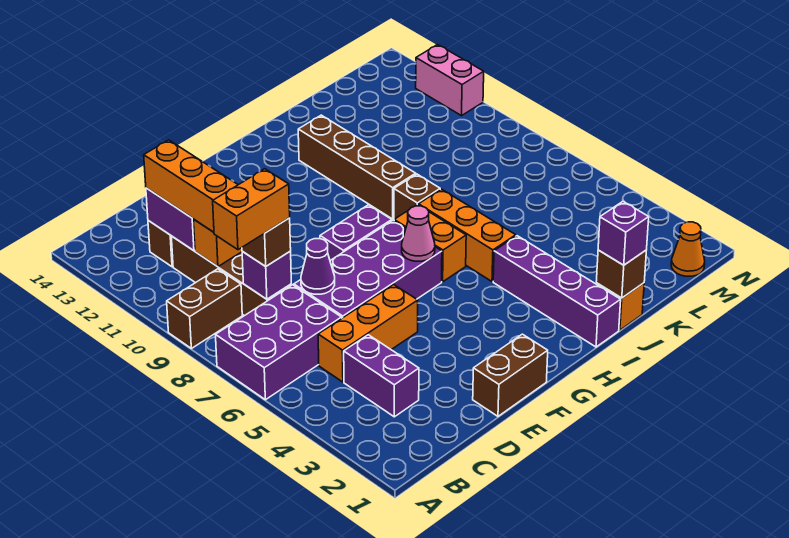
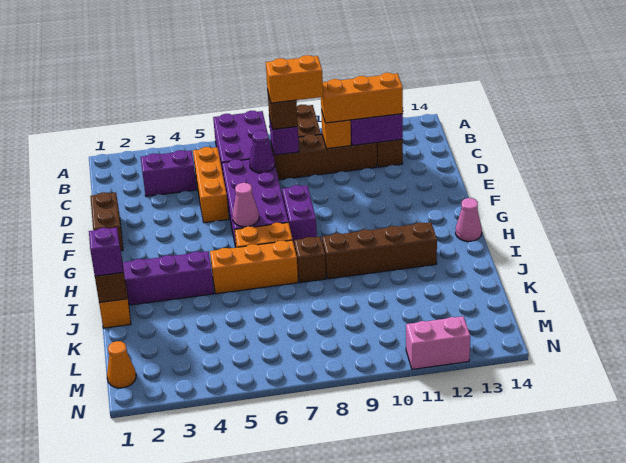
orange brick B8:C8 level 4 -> orange brick C8:C9 level 4
none -> pink cone H14 level 1

